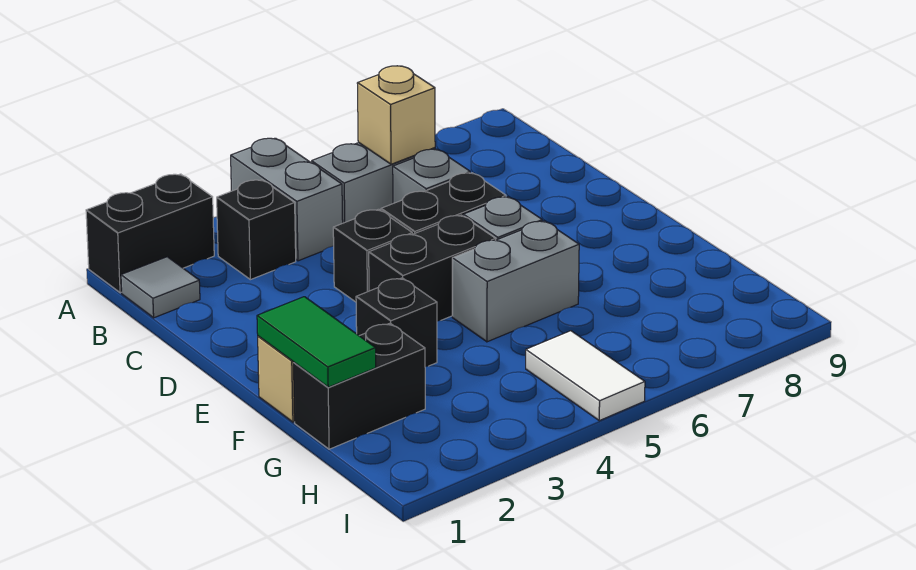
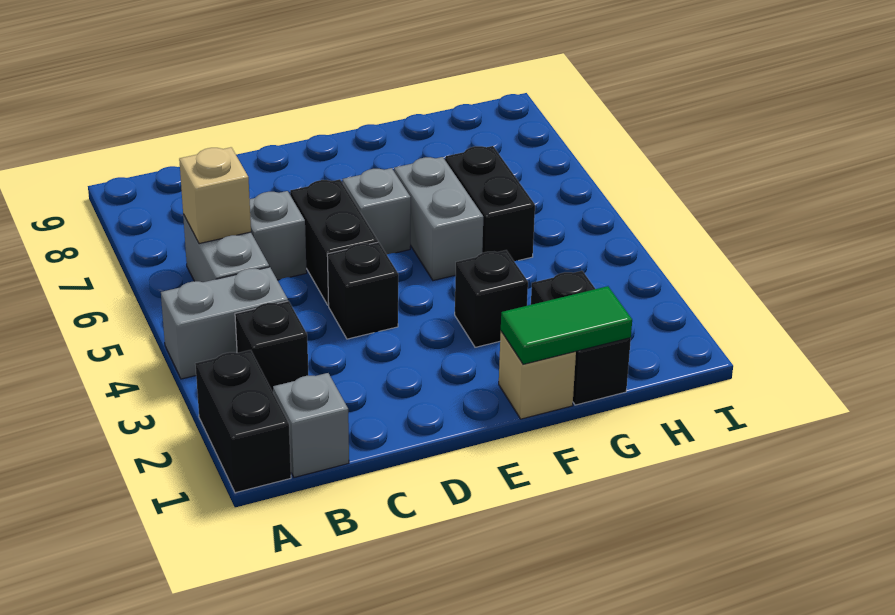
grey tile B1 level 1 -> grey brick B1 level 1
black brick E4:E5 level 1 -> black brick G5:G6 level 1
white tile H5:I5 level 1 -> none

